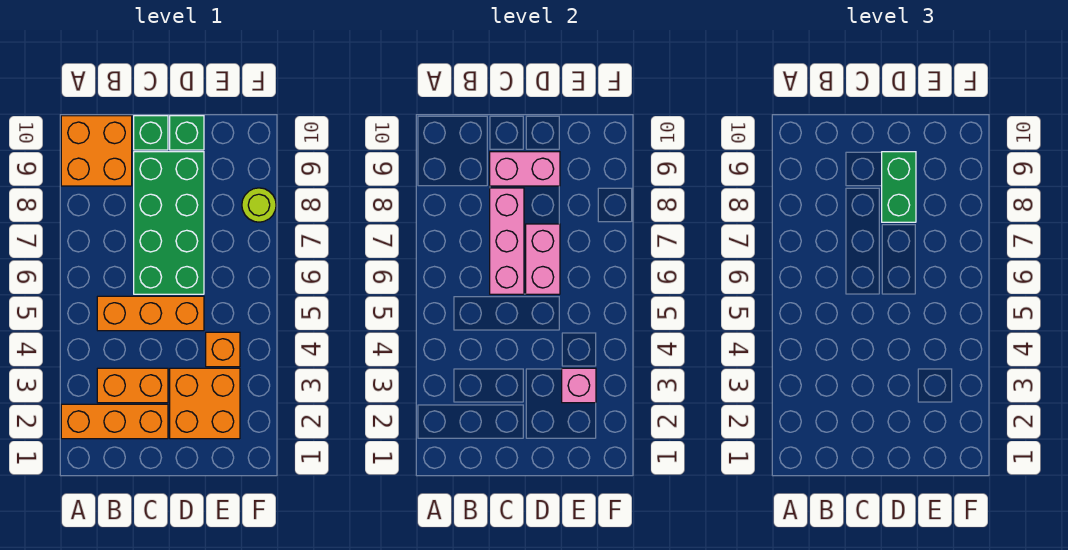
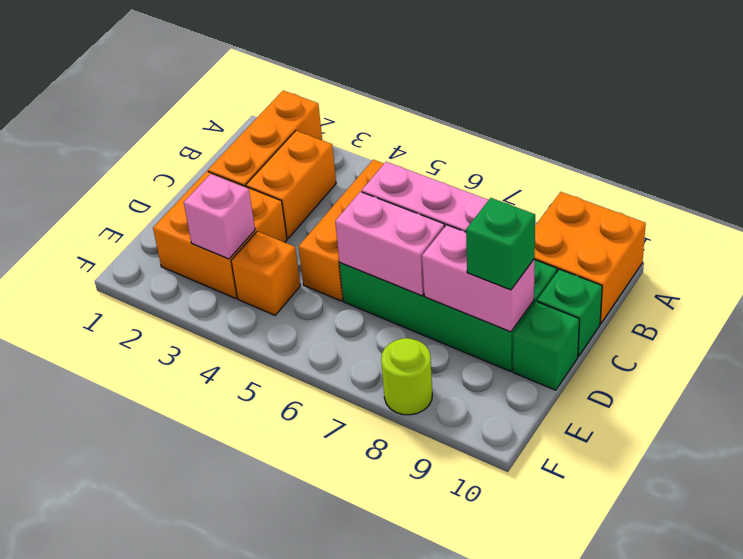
pink brick C9:D9 level 2 -> pink brick D8:D9 level 2
green brick D8:D9 level 3 -> green brick D9 level 3

